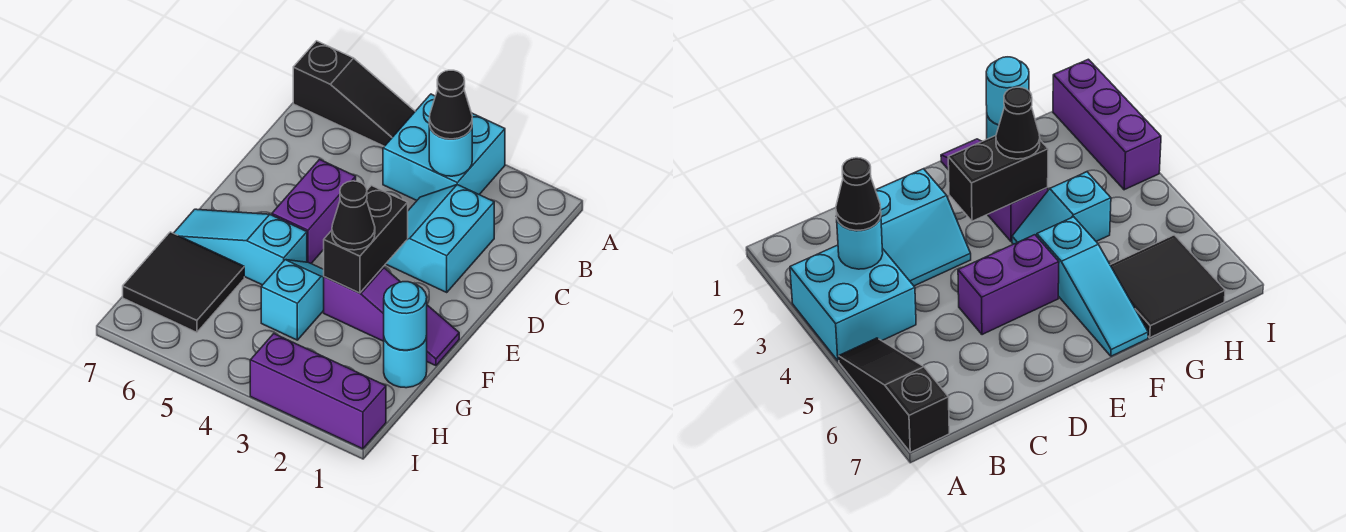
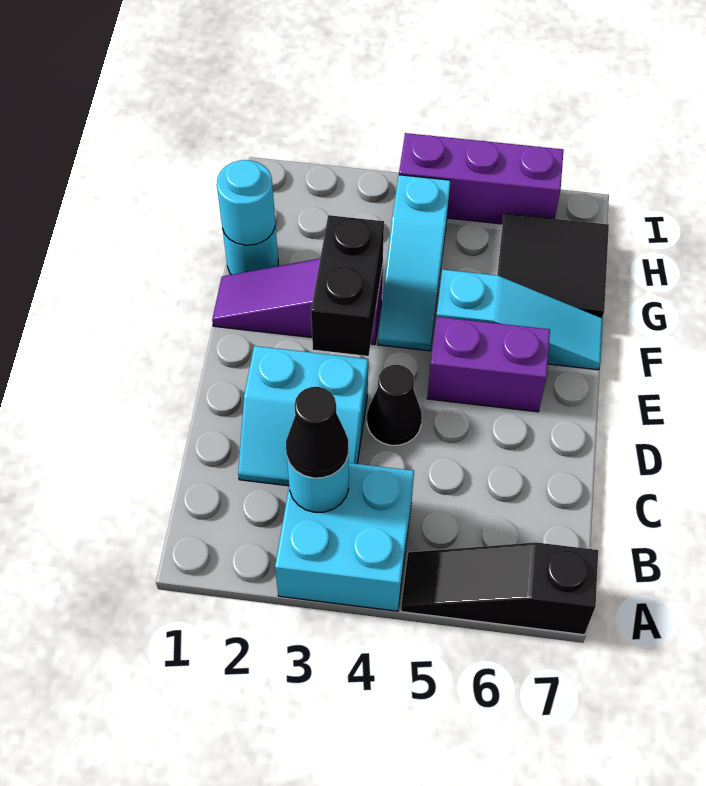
cyan slope C2:D3 level 1 top 2 -> cyan slope C2:D3 level 1 top D
purple brick D5:E5 level 1 -> purple brick E5:E6 level 1
black cone F3 level 3 -> black cone D4 level 1
cyan slope F4:G4 level 1 top G -> cyan slope F4:H4 level 1 top H
purple brick I1:I3 level 1 -> purple brick I4:I6 level 1

